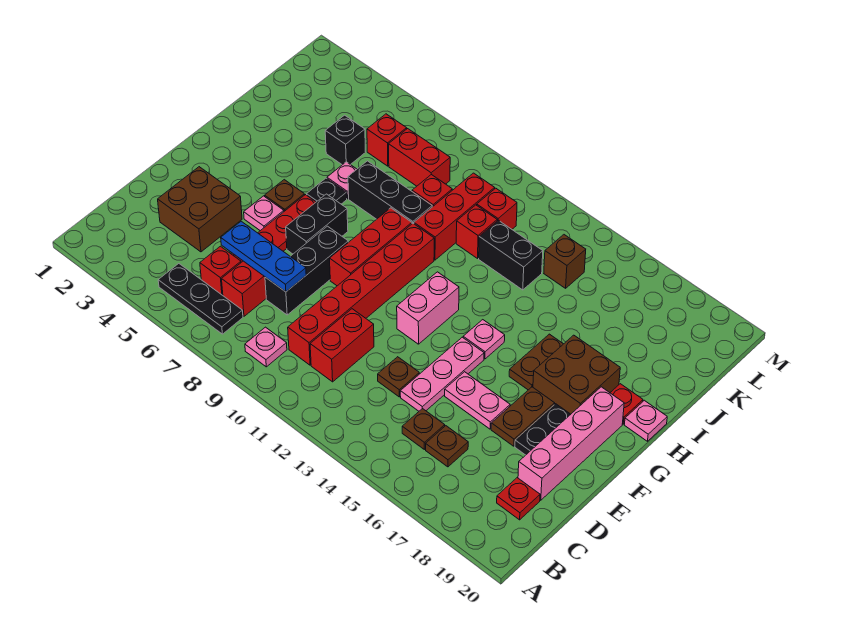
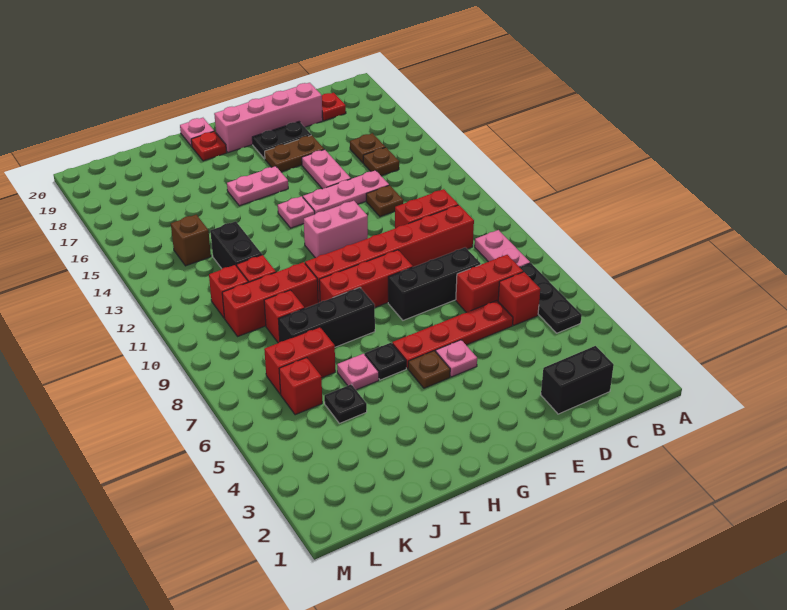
pink plate B9 level 1 -> pink plate B8:B9 level 1
brown brick D3:E4 level 1 -> none
blue plate D6:D8 level 2 -> none
black brick F7:G7 level 1 -> black brick C2:D2 level 1
brown plate G16:H16 level 1 -> pink plate G16:H16 level 1
brown brick G17:H18 level 1 -> none
black brick I7:I9 level 1 -> black brick H8:J8 level 1
black brick J5 level 1 -> black plate J5 level 1
red brick K7:K8 level 1 -> red brick J7:K7 level 1

